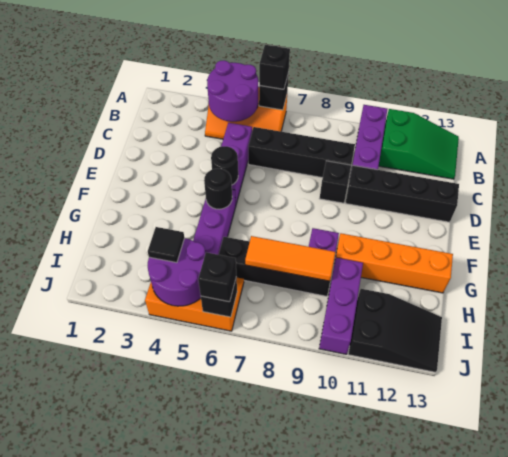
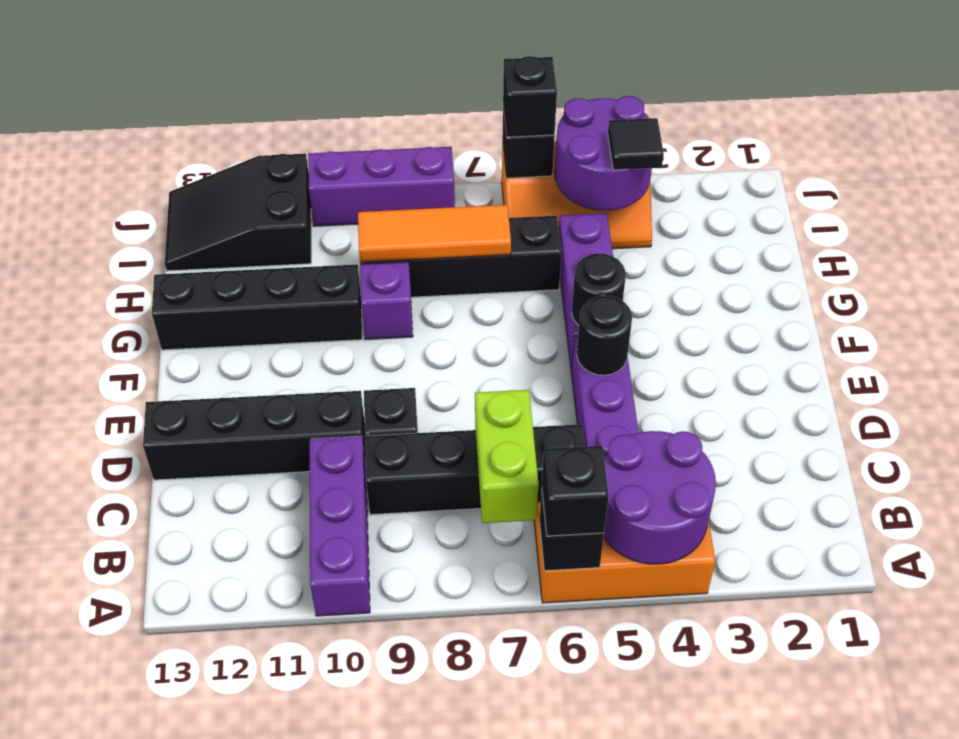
green slope A11:B13 level 1 top 11 -> none
none -> lime brick B7:C7 level 2
orange brick G10:G13 level 1 -> black brick G10:G13 level 1
purple brick H10:J10 level 1 -> purple brick J8:J10 level 1

